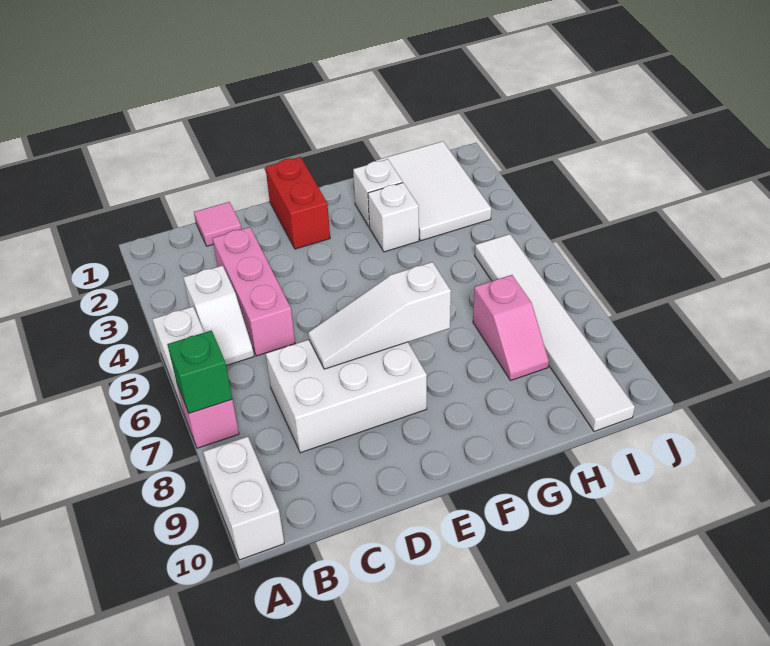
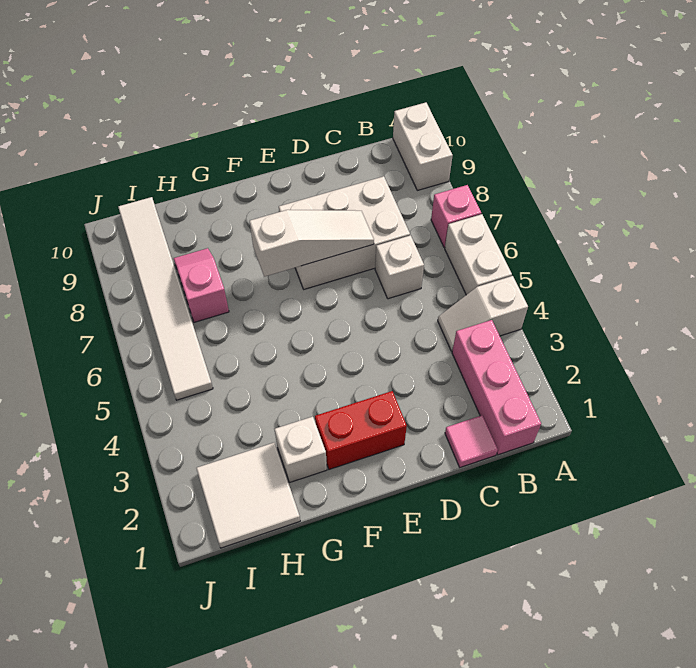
green brick A7 level 2 -> none
white slope B4:B5 level 1 top 4 -> white slope A4:B4 level 1 top A
pink brick C3:C5 level 1 -> pink brick B1:B3 level 1
red brick E1:E2 level 1 -> red brick E2:F2 level 1
white brick G3 level 1 -> white brick C6 level 1
white tile H1:I3 level 1 -> white tile H1:I2 level 1

